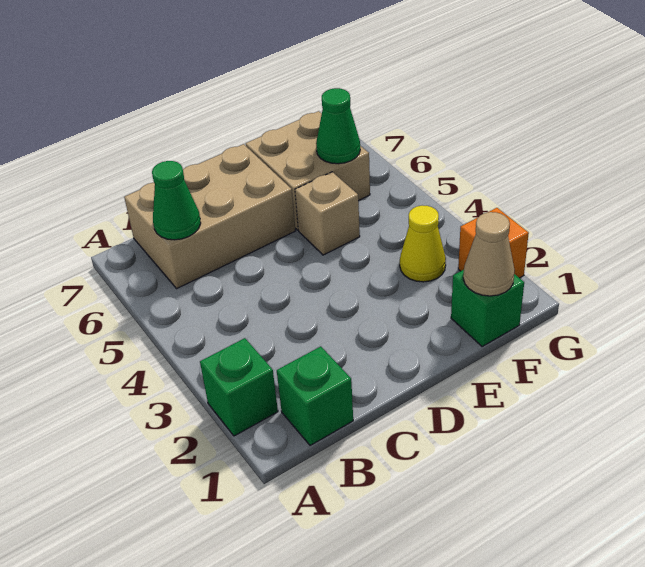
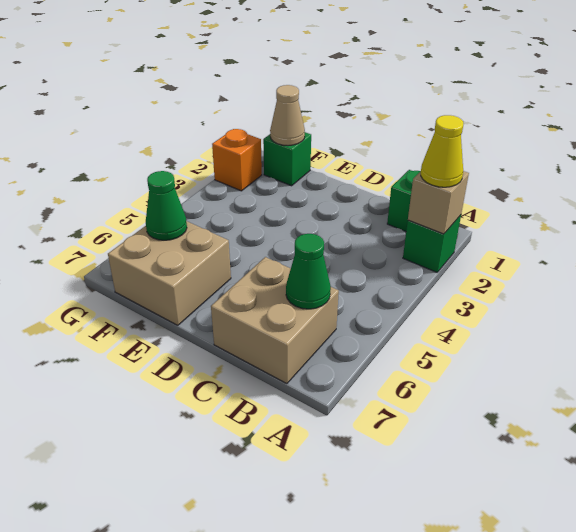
tan brick B6:D7 level 1 -> tan brick B6:C7 level 1
tan brick E5 level 1 -> tan brick A2 level 2
yellow cone F3 level 1 -> yellow cone A2 level 3

